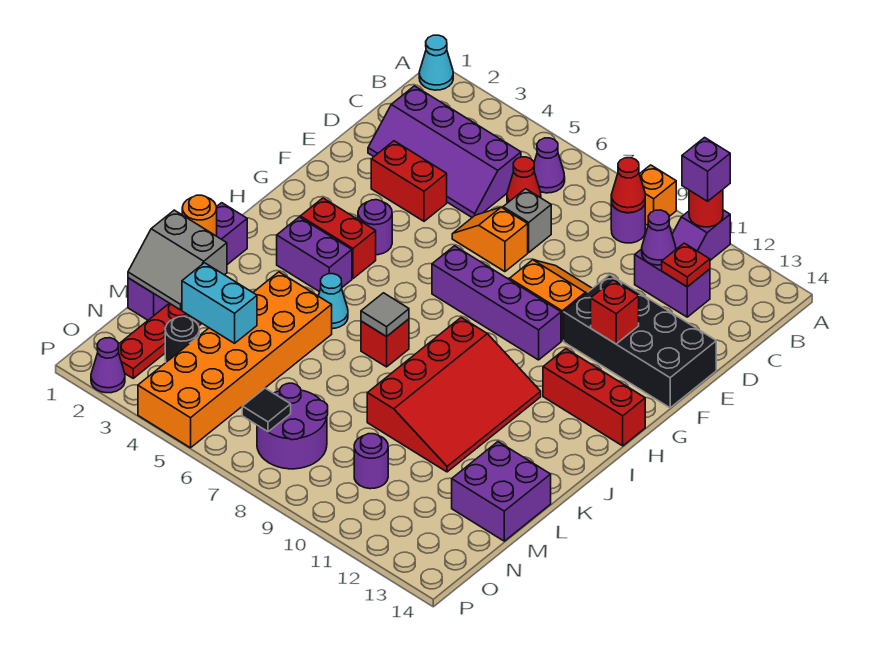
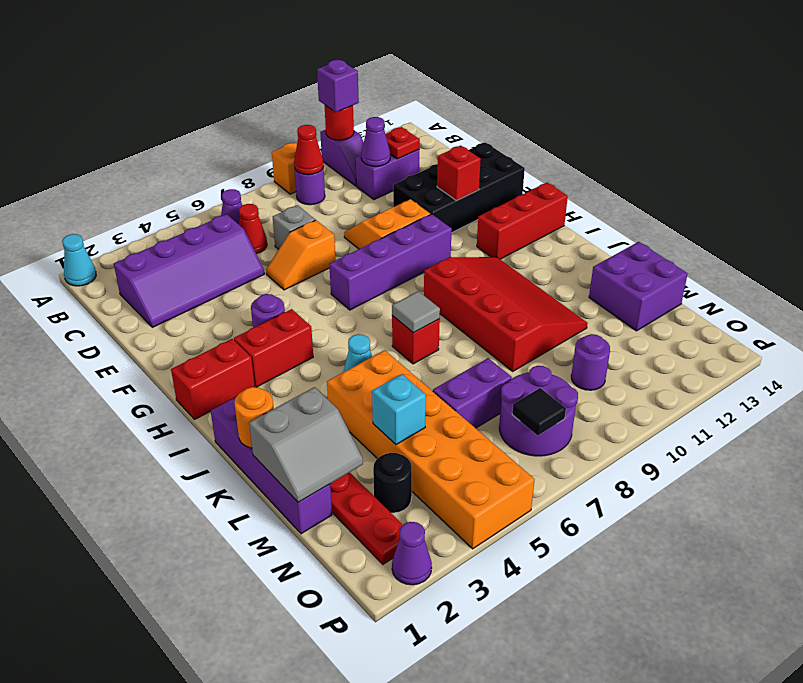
red brick E3:E4 level 1 -> red brick H1:H2 level 1
purple brick I3:I4 level 1 -> purple brick M6:M7 level 1
cyan brick M3:M4 level 2 -> cyan brick M4 level 2

